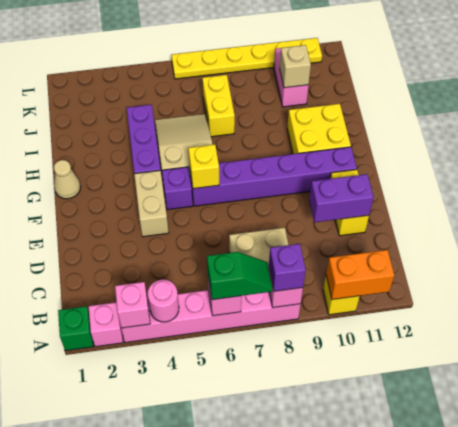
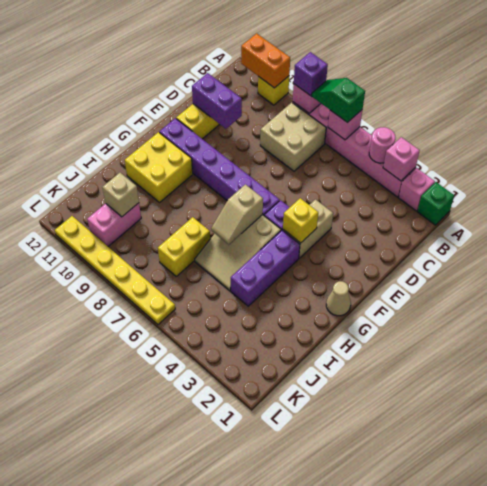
yellow brick F6 level 2 -> yellow brick F4 level 2
none -> tan slope G6:H6 level 2 top G

